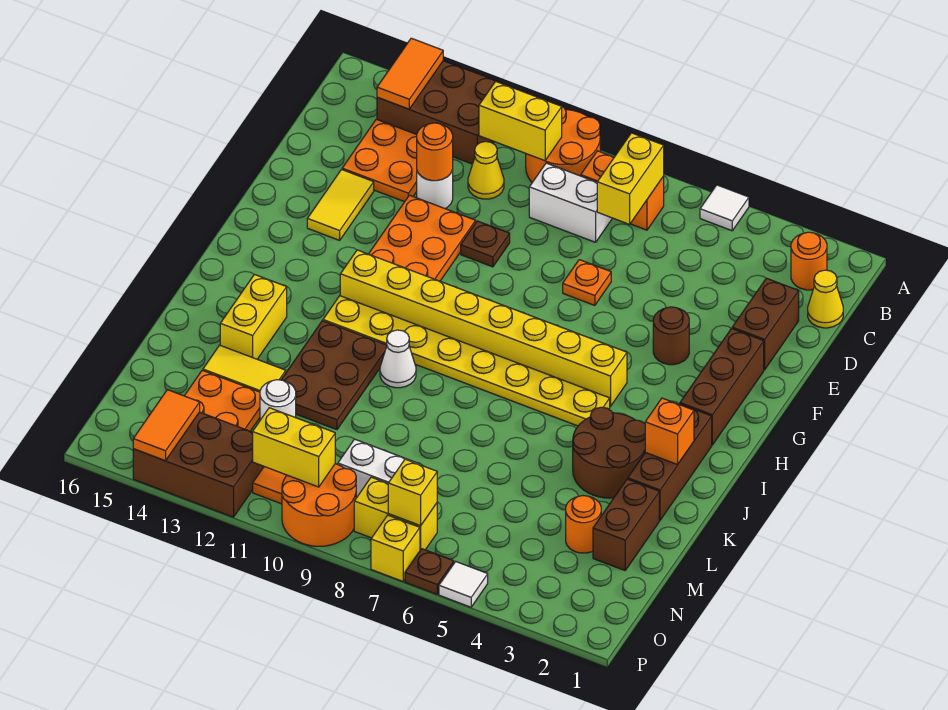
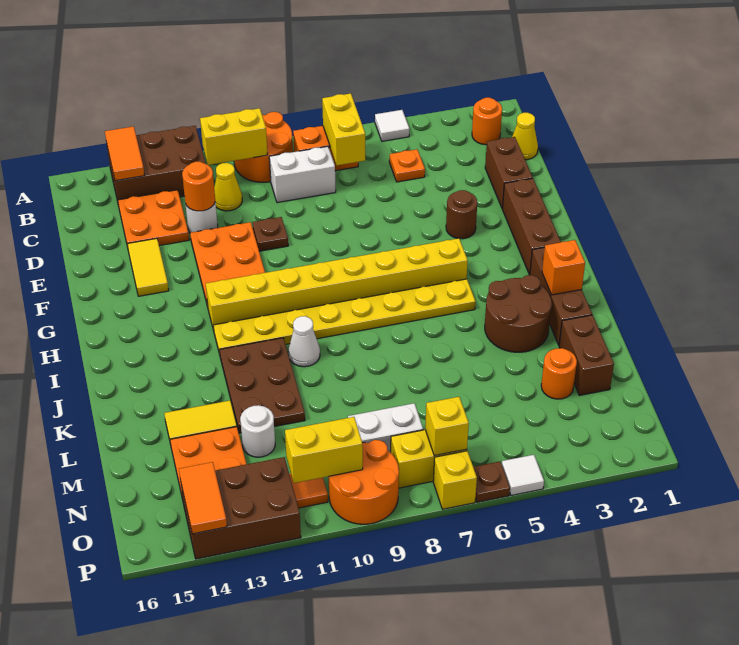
orange plate E7 level 1 -> orange plate C5 level 1
yellow brick J14:K14 level 1 -> none

